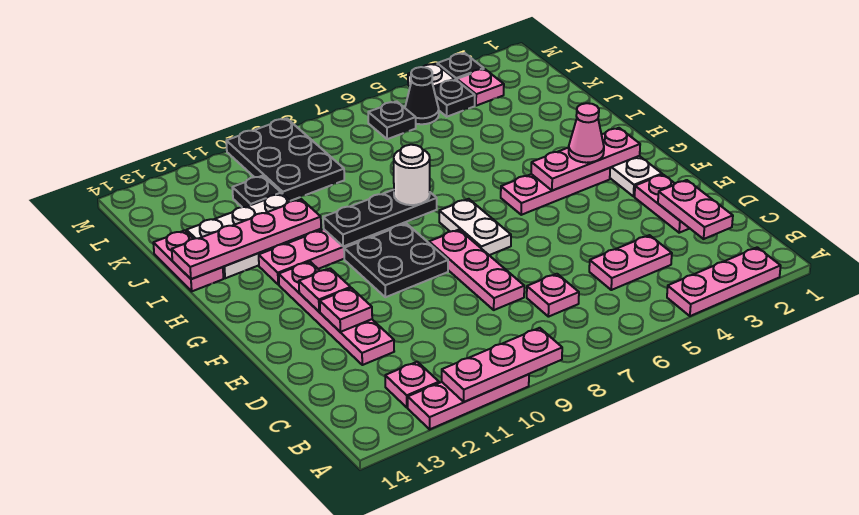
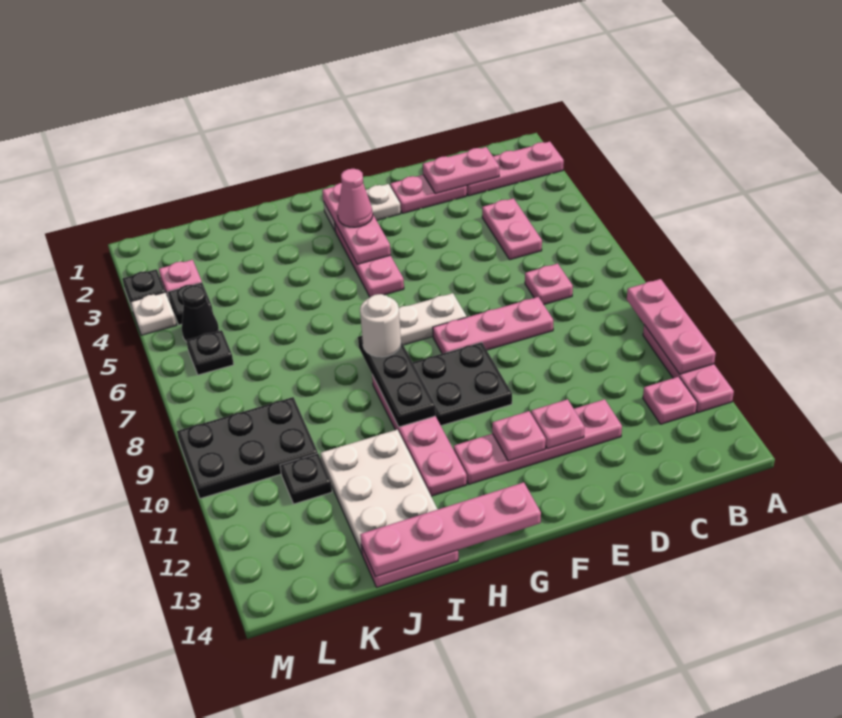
pink plate A2:A4 level 1 -> pink plate A2:C2 level 1
pink plate I11:I14 level 2 -> pink plate G14:J14 level 2

